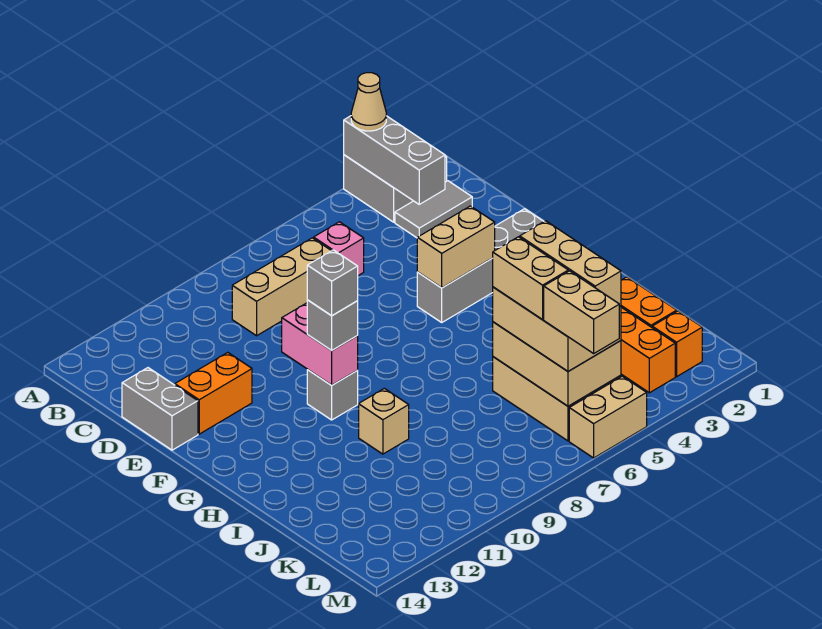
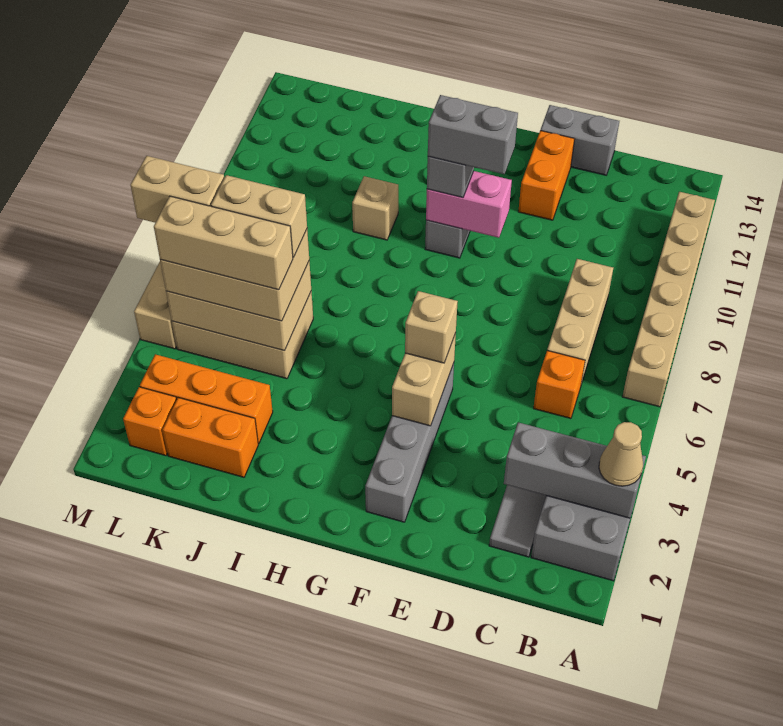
none -> tan brick A7:A12 level 1
pink brick C6 level 1 -> orange brick C6 level 1
none -> tan brick F5 level 3
grey brick G10 level 4 -> grey brick F10:G10 level 4

